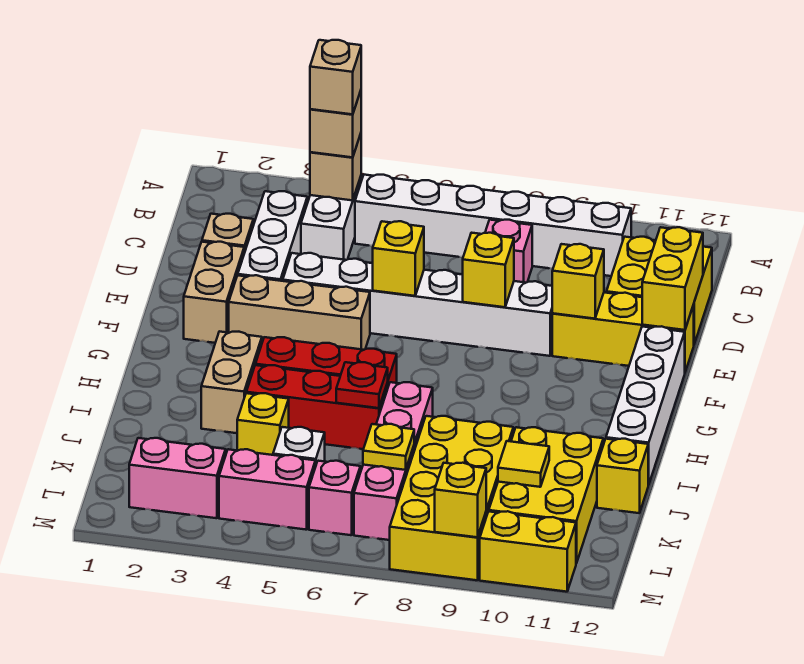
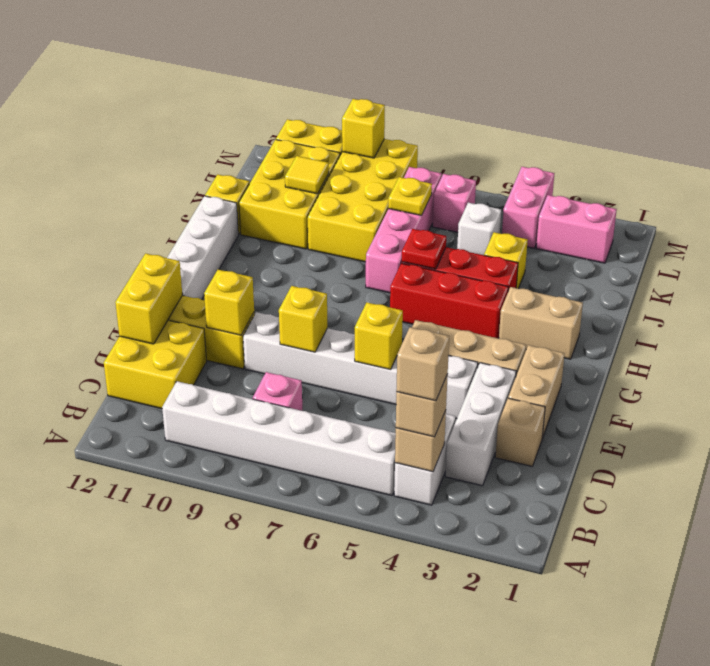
tan brick H3:I3 level 1 -> tan brick H2:H3 level 1
pink brick L4:L5 level 1 -> pink brick L4:M4 level 1

